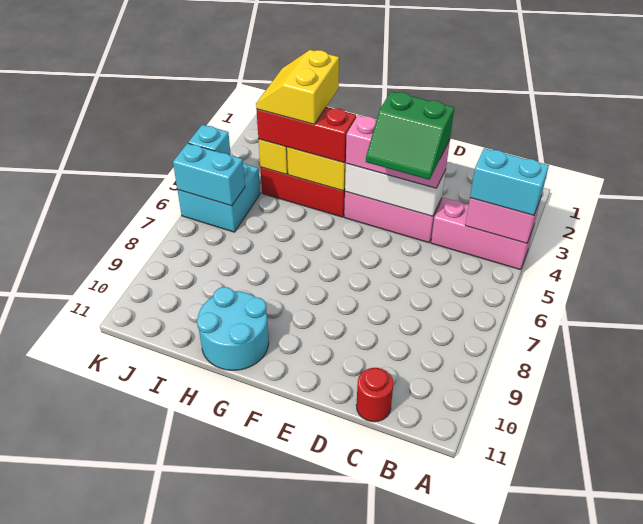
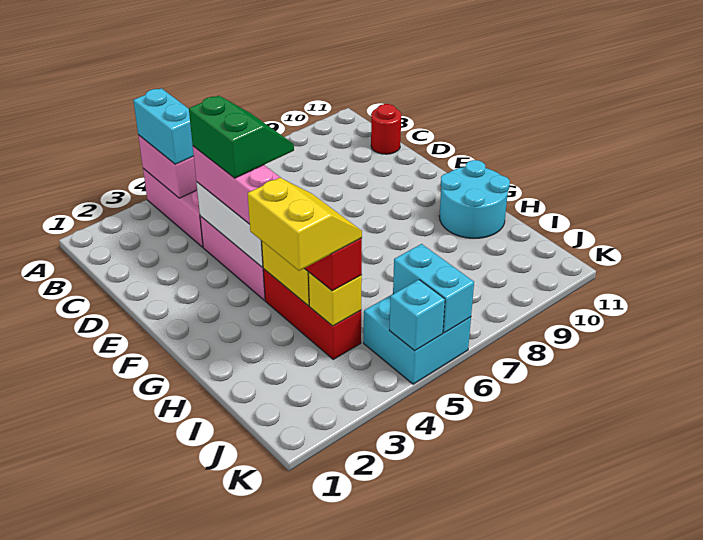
yellow slope H3:I4 level 4 top H -> yellow slope H3:I4 level 4 top 3

